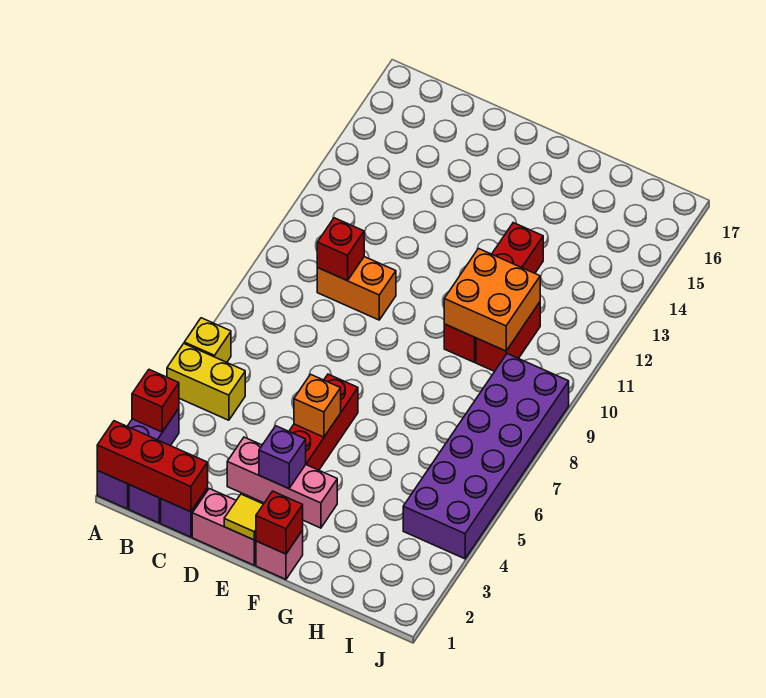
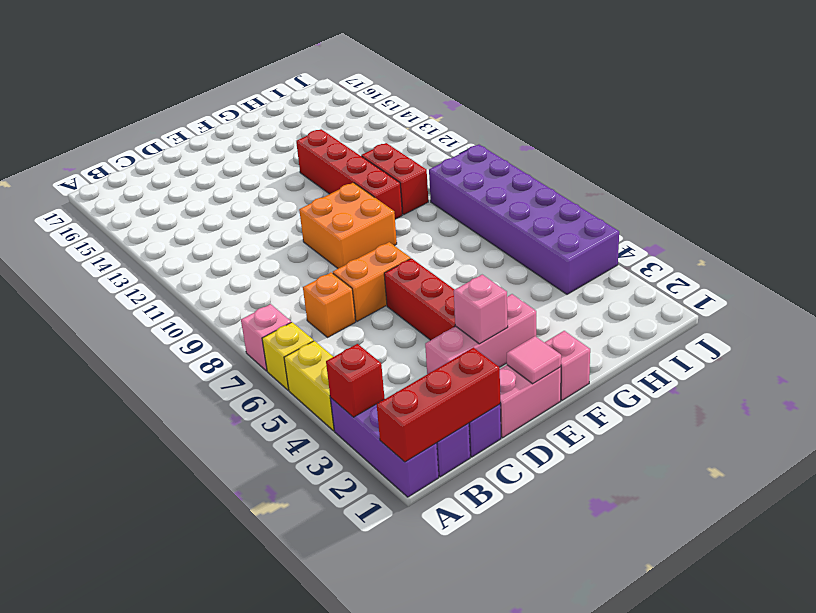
yellow brick A5:B5 level 1 -> yellow brick A4:A5 level 1
none -> pink brick A7 level 1
orange brick C10:D10 level 1 -> orange brick D7:E7 level 1
red brick C10 level 2 -> none
yellow tile E1 level 2 -> pink tile E1 level 2
purple brick E3 level 2 -> pink brick E3 level 2
orange brick E5 level 2 -> orange brick C7 level 1
red brick F1 level 2 -> none
orange brick G10:H11 level 2 -> orange brick E9:F10 level 1

